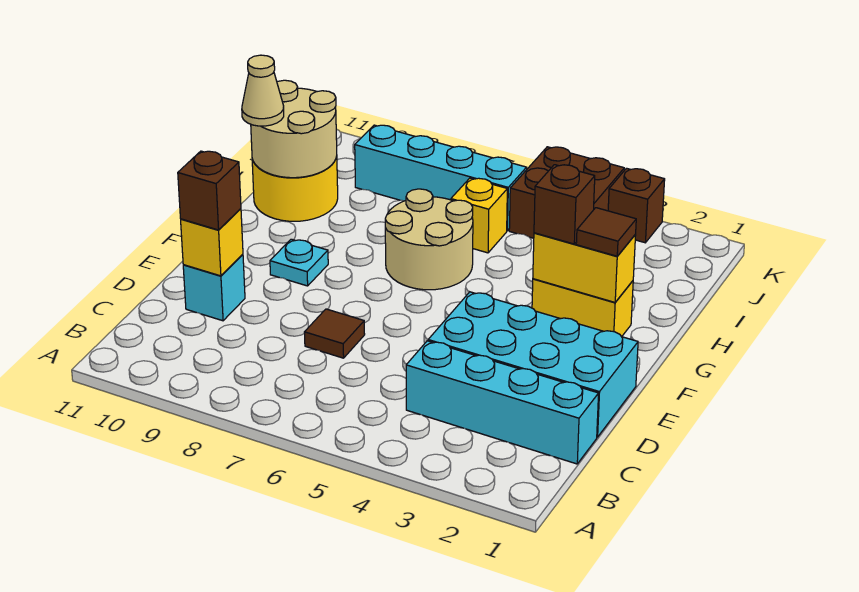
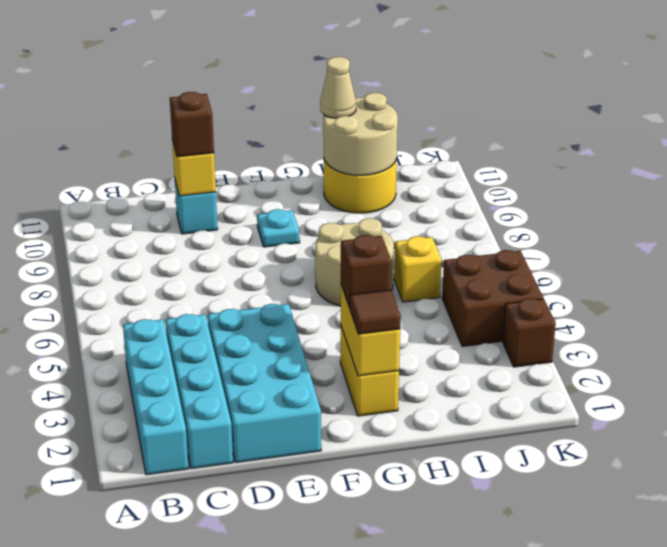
brown tile D7 level 1 -> none
cyan brick J6:J9 level 1 -> cyan brick B1:B4 level 1

